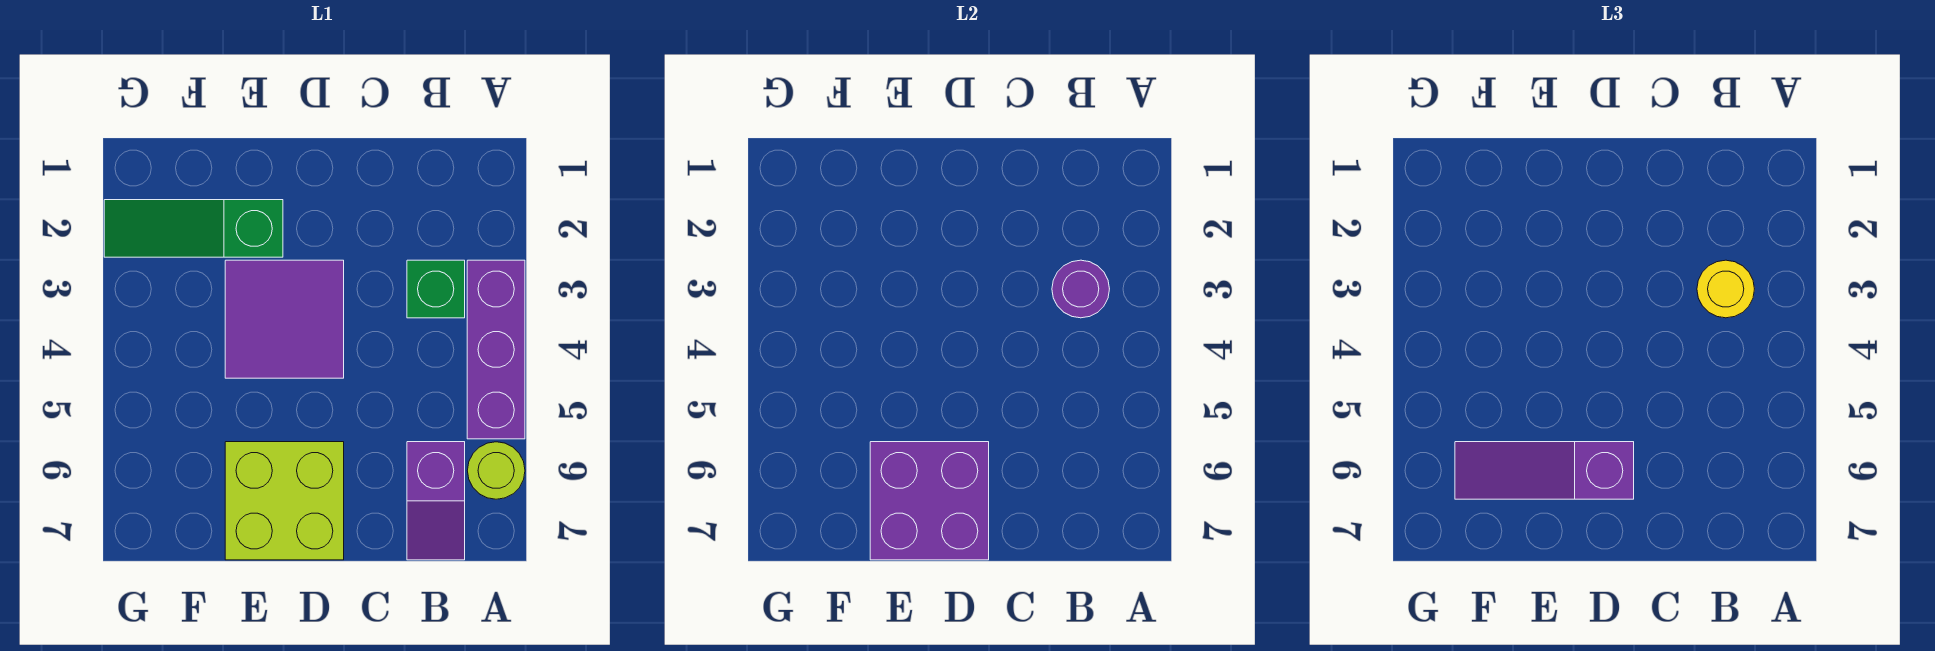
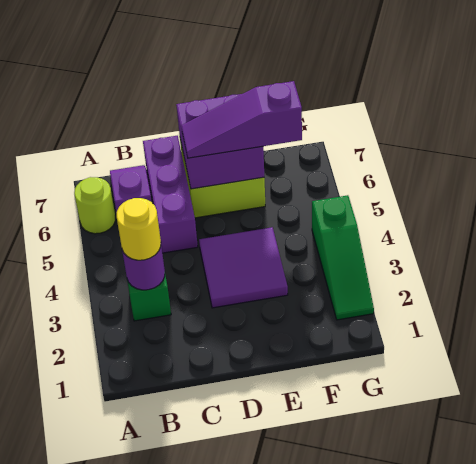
purple brick A3:A5 level 1 -> purple brick C5:C7 level 1
purple slope D6:F6 level 3 top D -> purple slope D6:F6 level 3 top F
green slope E2:G2 level 1 top E -> green slope G2:G4 level 1 top 4

